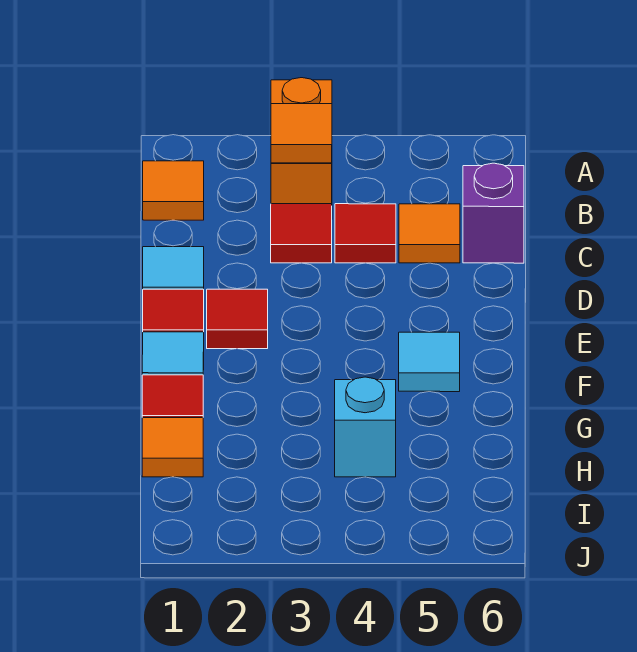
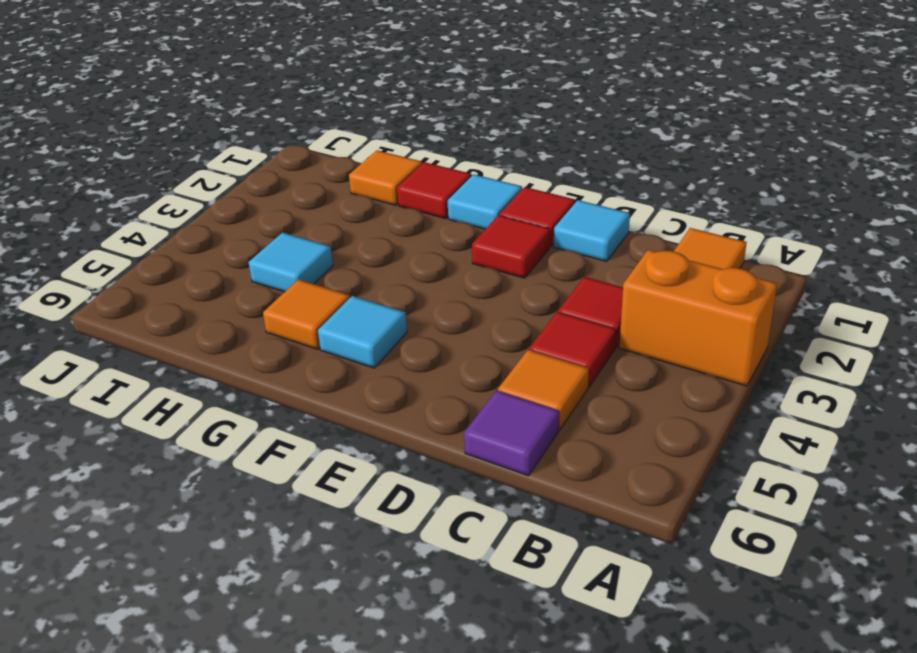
orange tile B3 level 2 -> orange tile G5 level 1
purple brick C6 level 1 -> purple tile C6 level 1
cyan brick H4 level 1 -> cyan tile H4 level 1

